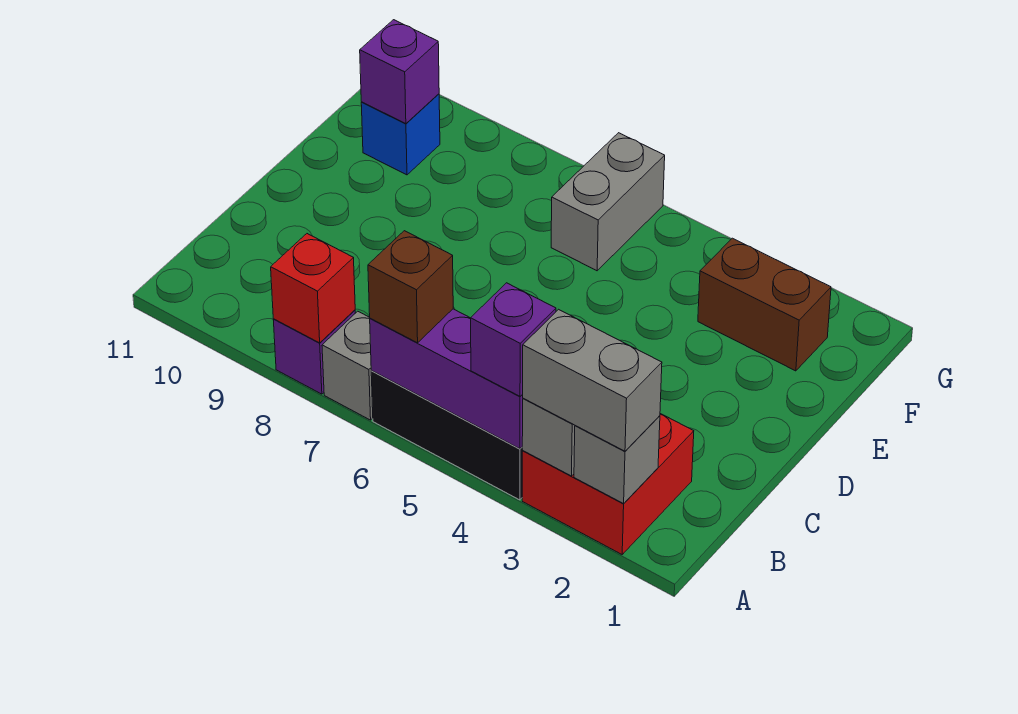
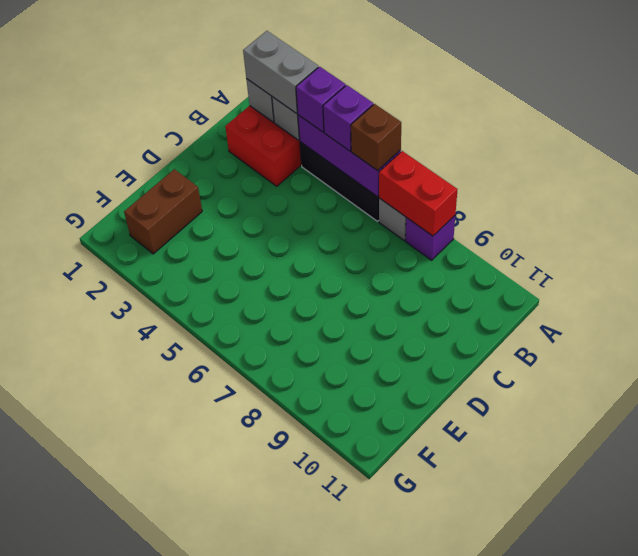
red brick A8 level 2 -> red brick A7:A8 level 2
brown brick F2:F3 level 1 -> brown brick E2:F2 level 1
grey brick F6:G6 level 1 -> none
blue brick F10 level 1 -> none
purple brick F10 level 2 -> purple brick A5 level 3

